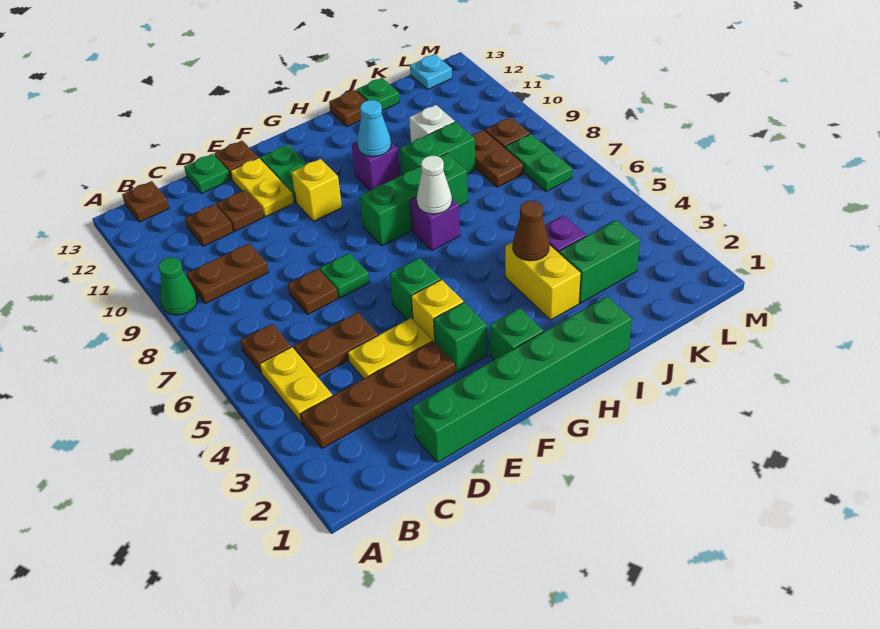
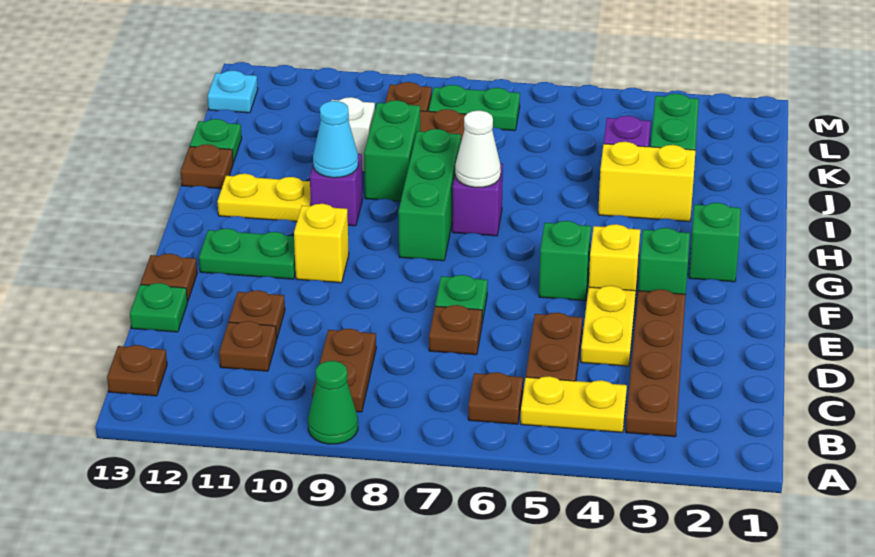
green brick D1:I1 level 1 -> none
yellow plate E11:E12 level 1 -> yellow plate H11:H12 level 1
brown cone I4 level 2 -> none

